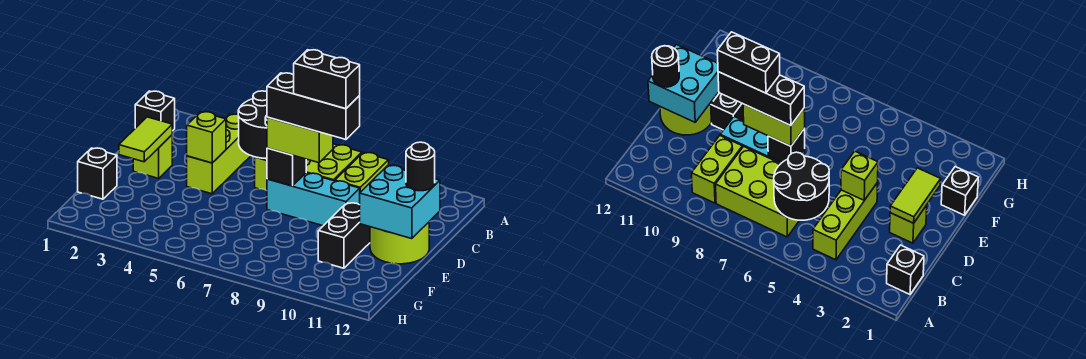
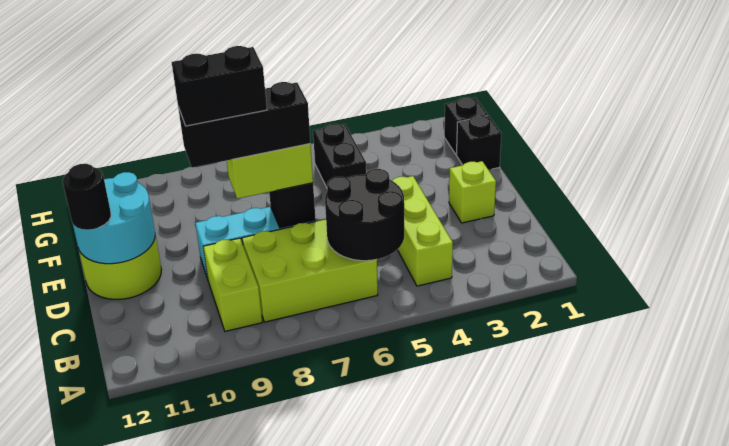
black brick B1 level 1 -> black brick G1 level 1
lime tile D2:E2 level 2 -> none
lime brick D4 level 2 -> none
cyan brick D11:E12 level 2 -> cyan round brick D11:E12 level 2
black brick E10:F10 level 1 -> black brick F5:G5 level 1

